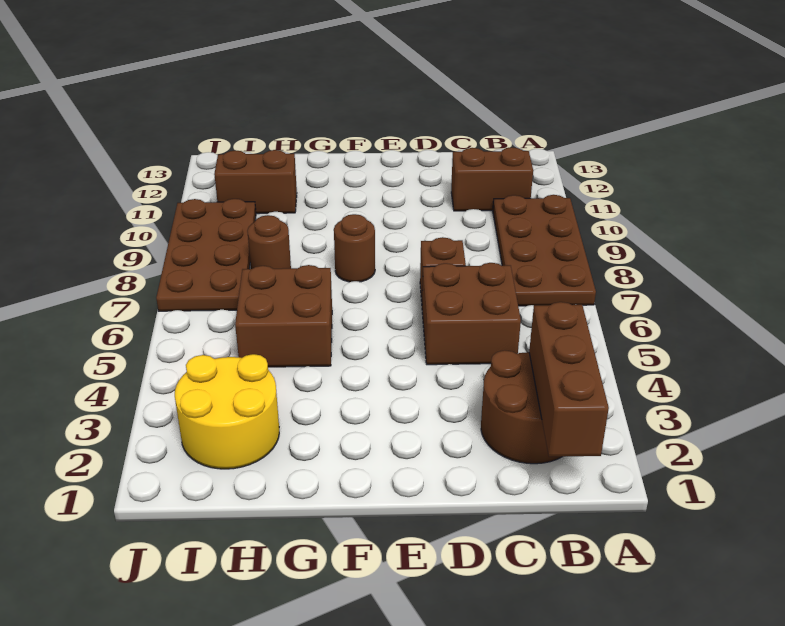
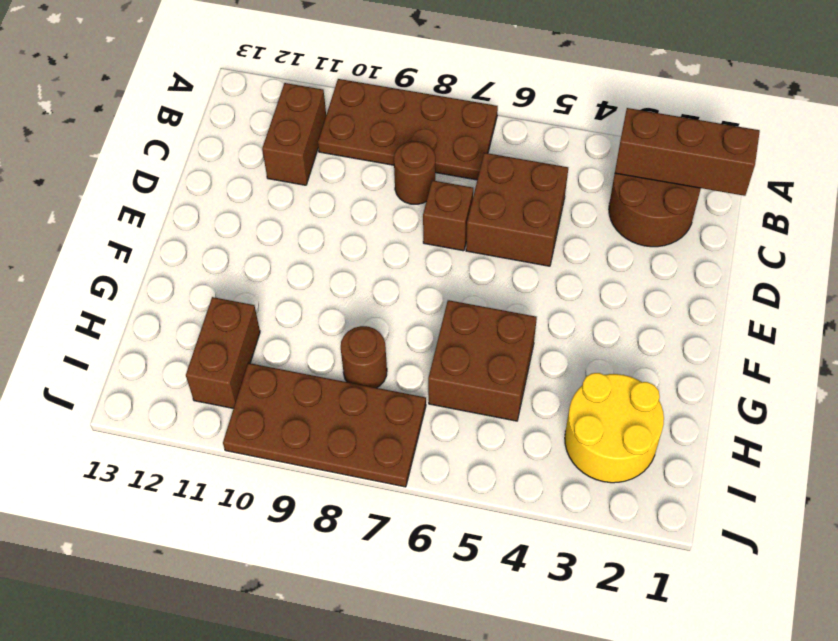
brown round brick F8 level 1 -> brown round brick C8 level 1

